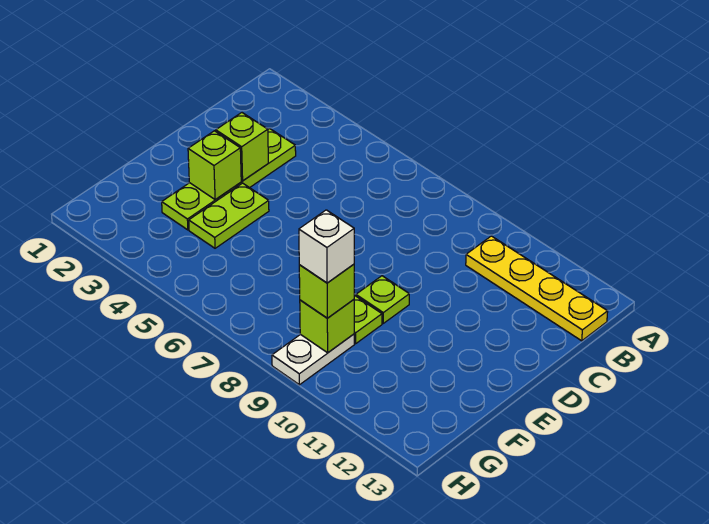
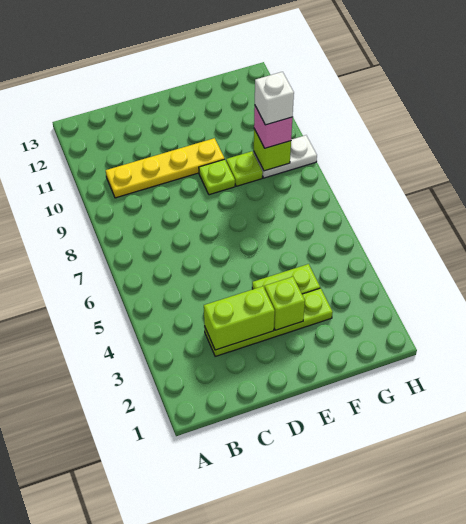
yellow plate B10:B13 level 1 -> yellow plate B10:E10 level 1
lime brick D3 level 2 -> lime brick C3:D3 level 2
lime brick G9 level 3 -> pink brick G9 level 3

